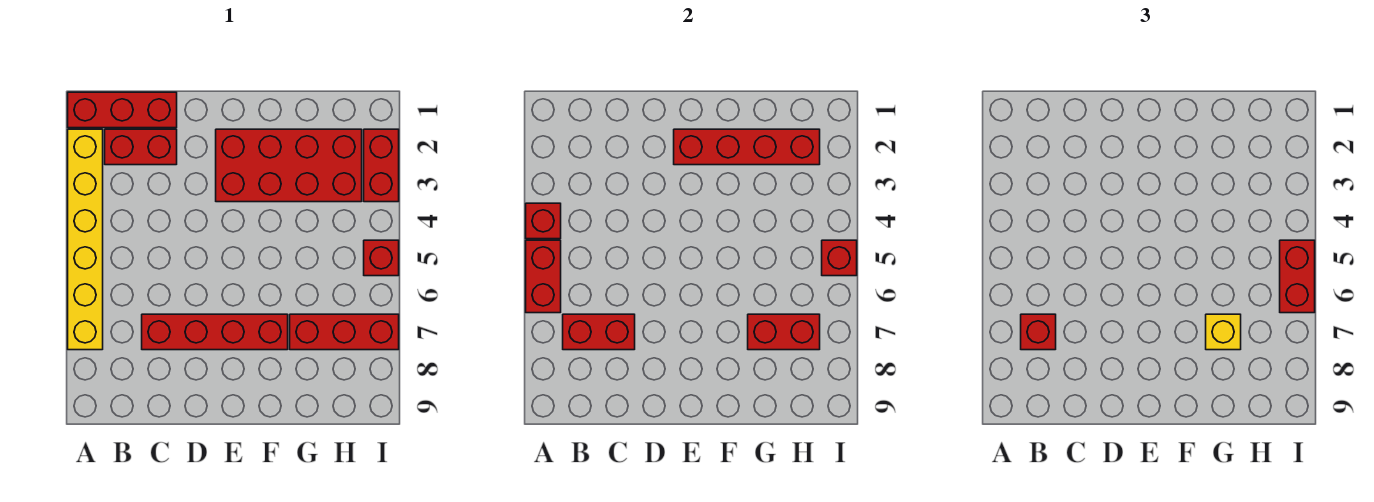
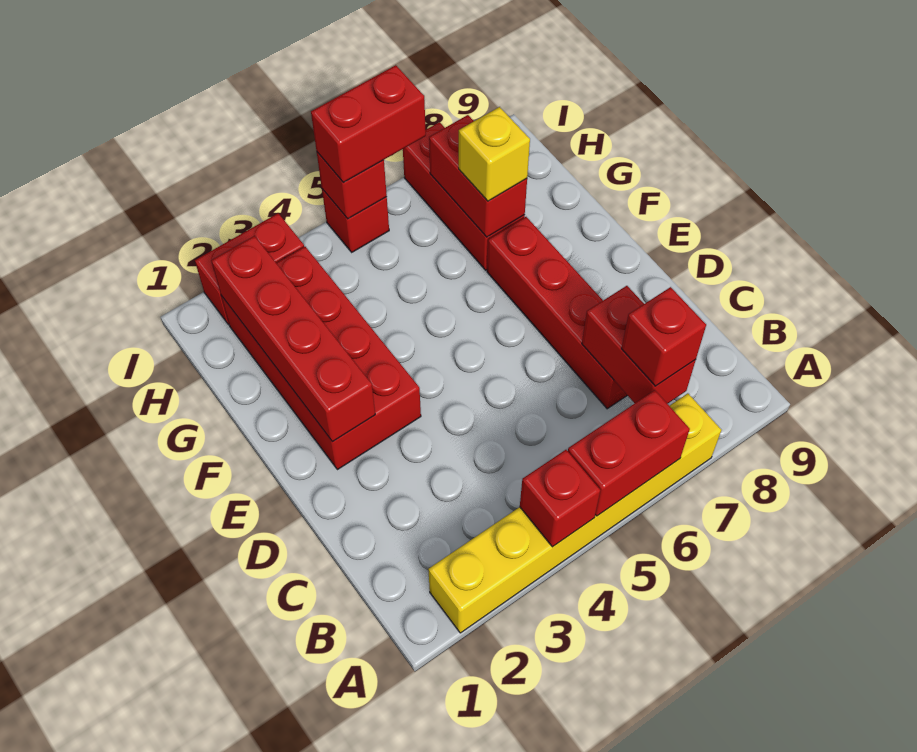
red brick A1:C1 level 1 -> none
red brick B2:C2 level 1 -> none

